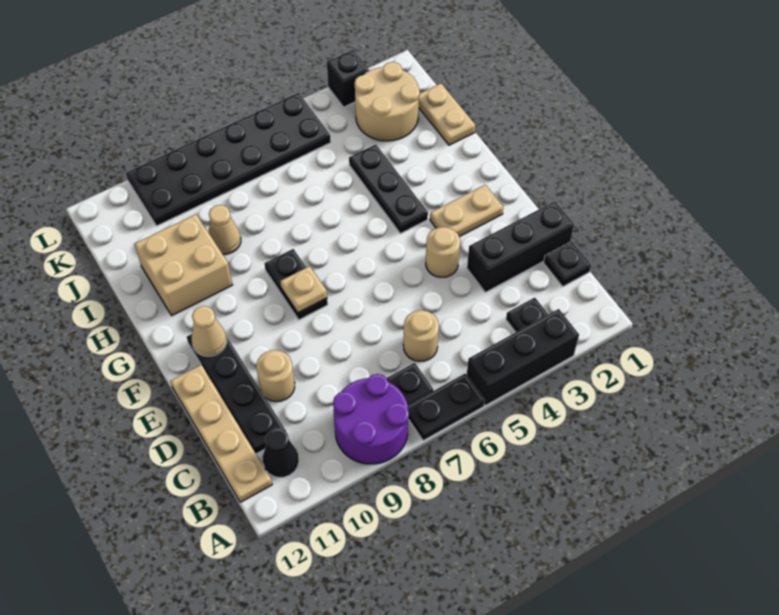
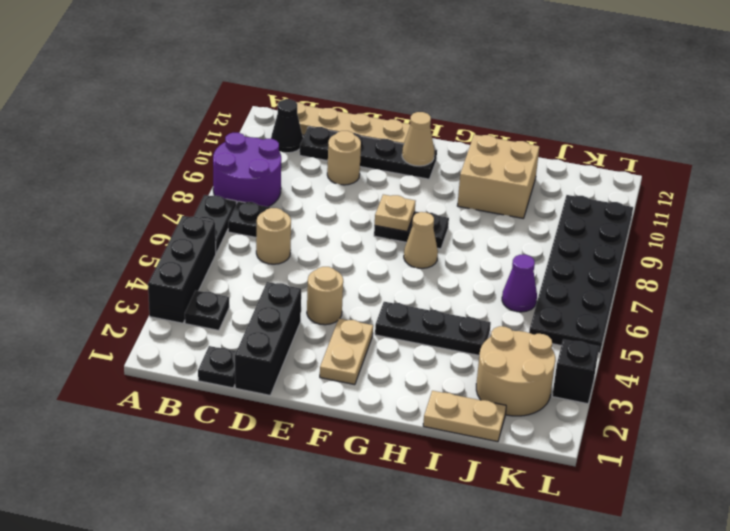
tan cone I9 level 1 -> tan cone G7 level 1
none -> purple cone J6 level 1

